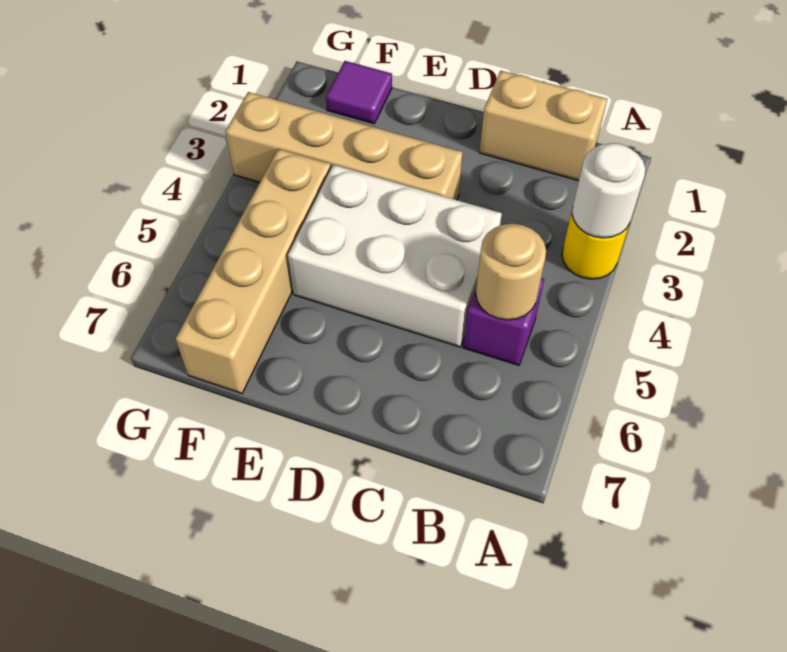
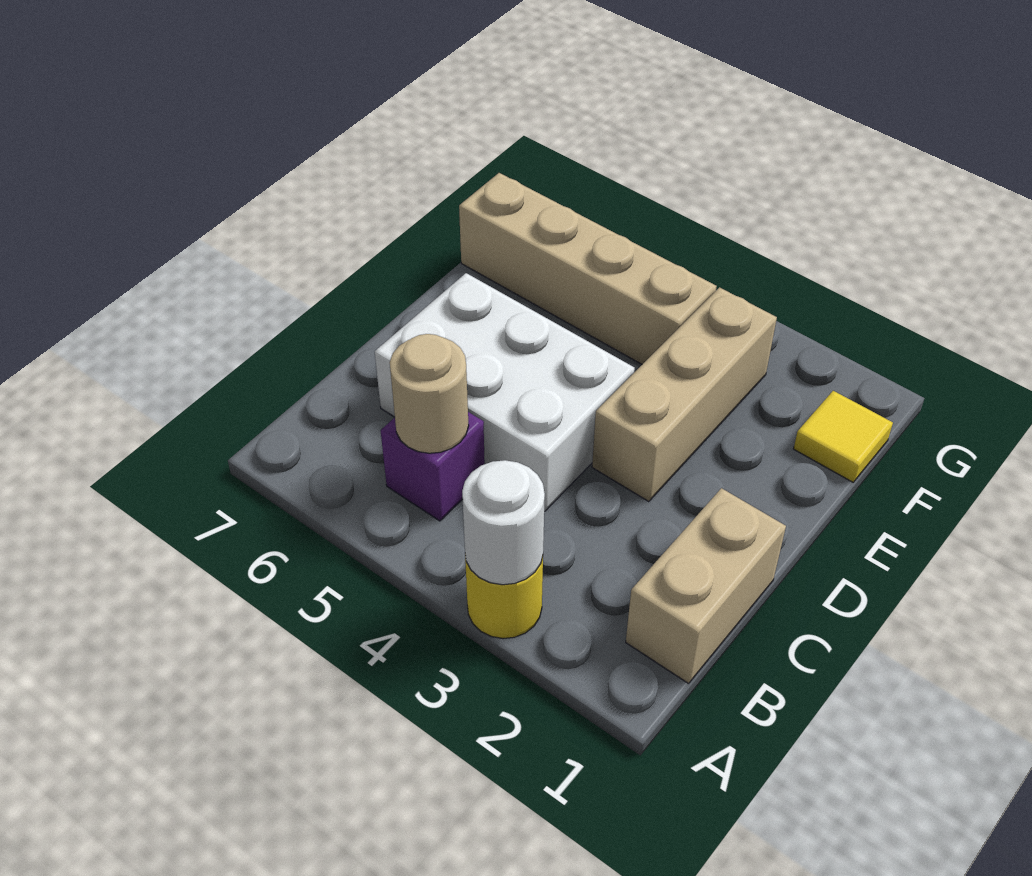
white brick C4:E5 level 1 -> white brick C4:D6 level 1
tan brick D3:G3 level 1 -> tan brick D3:F3 level 1
purple tile F1 level 1 -> yellow tile F1 level 1

